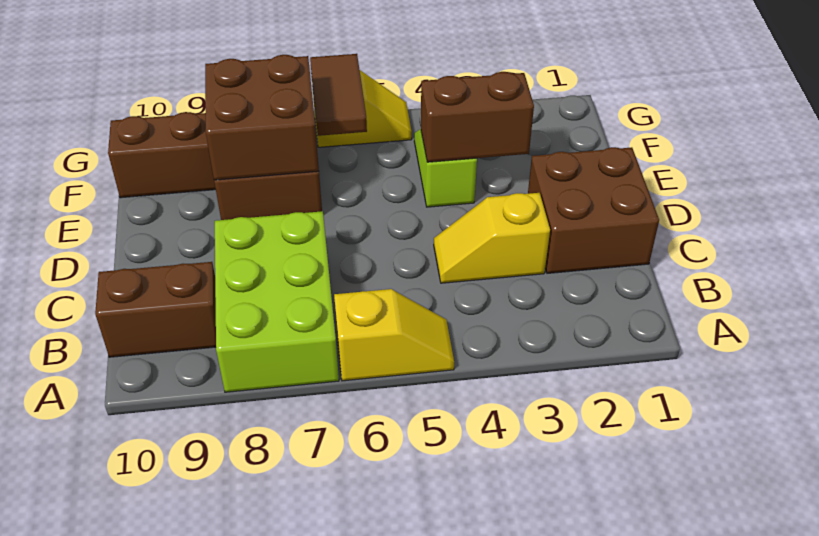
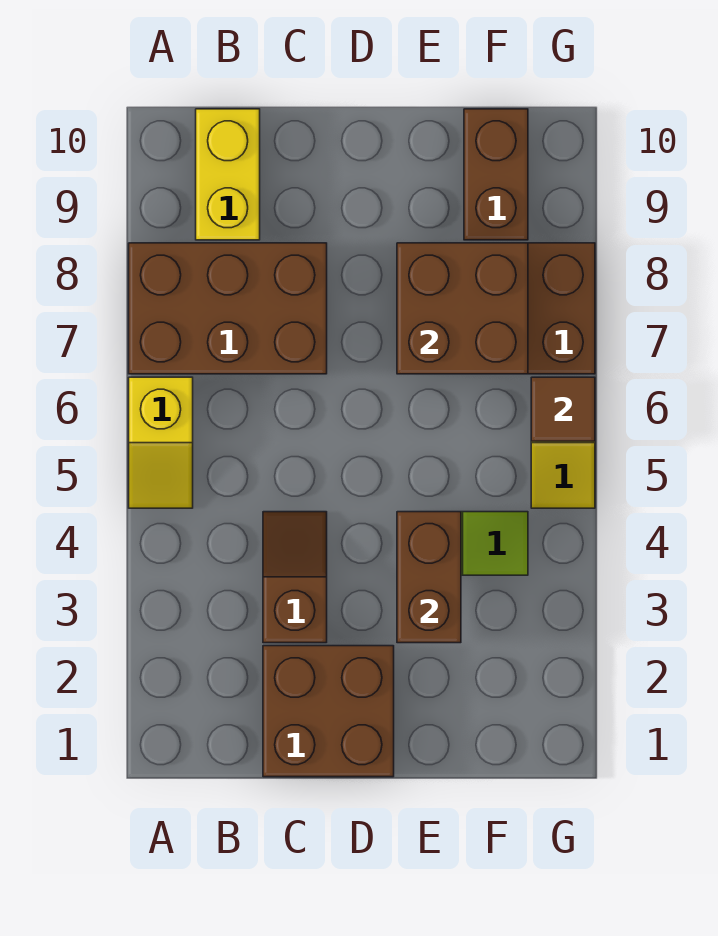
lime brick A7:C8 level 1 -> brown brick A7:C8 level 1
brown brick B9:B10 level 1 -> yellow brick B9:B10 level 1
yellow slope C3:C4 level 1 top 3 -> brown slope C3:C4 level 1 top 3
brown tile F6:G6 level 2 -> brown tile G6 level 2

